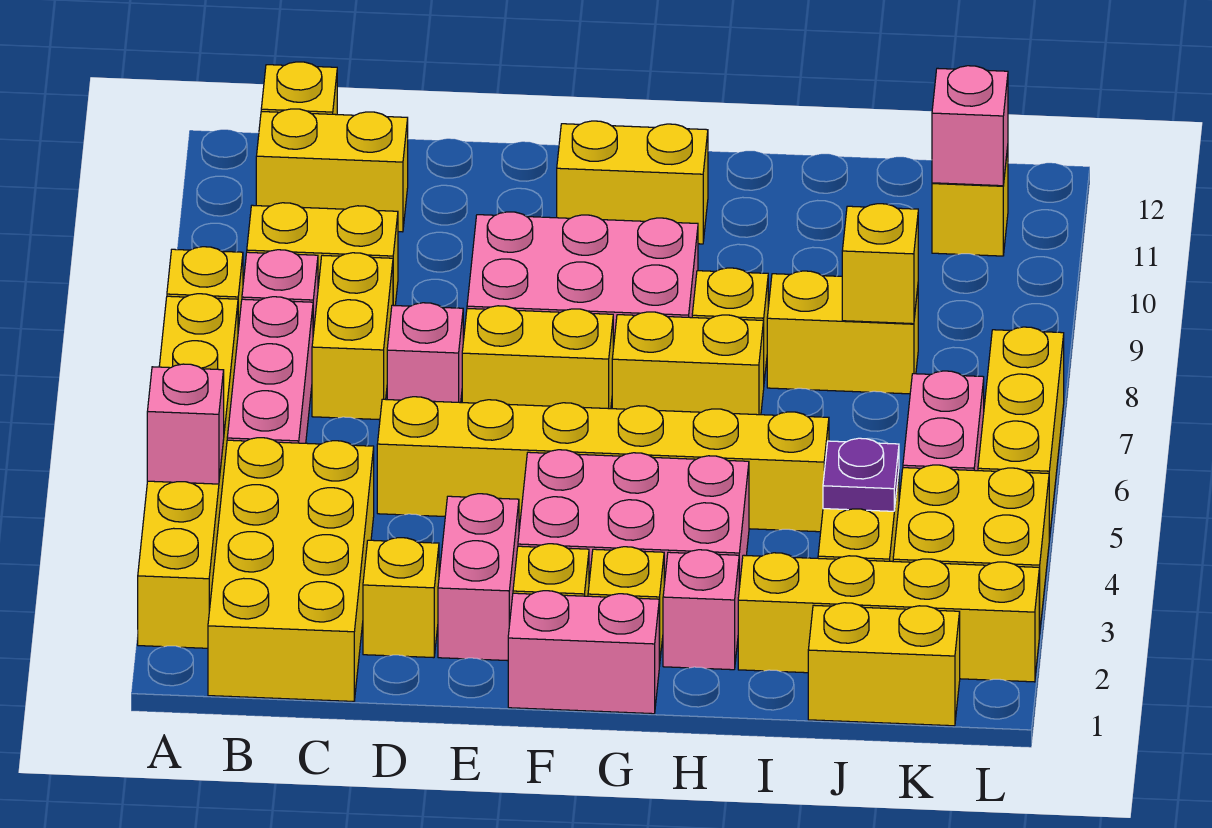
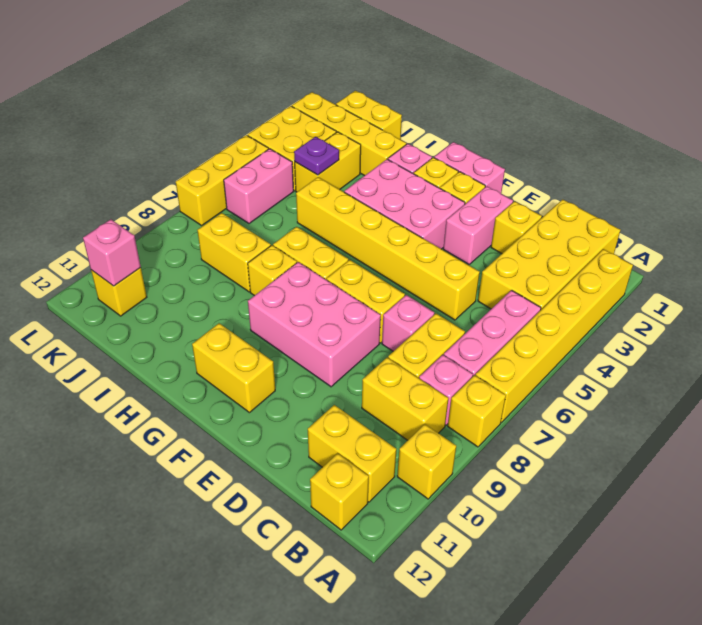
pink brick A4 level 2 -> none
yellow brick J8 level 2 -> yellow brick A10 level 1

